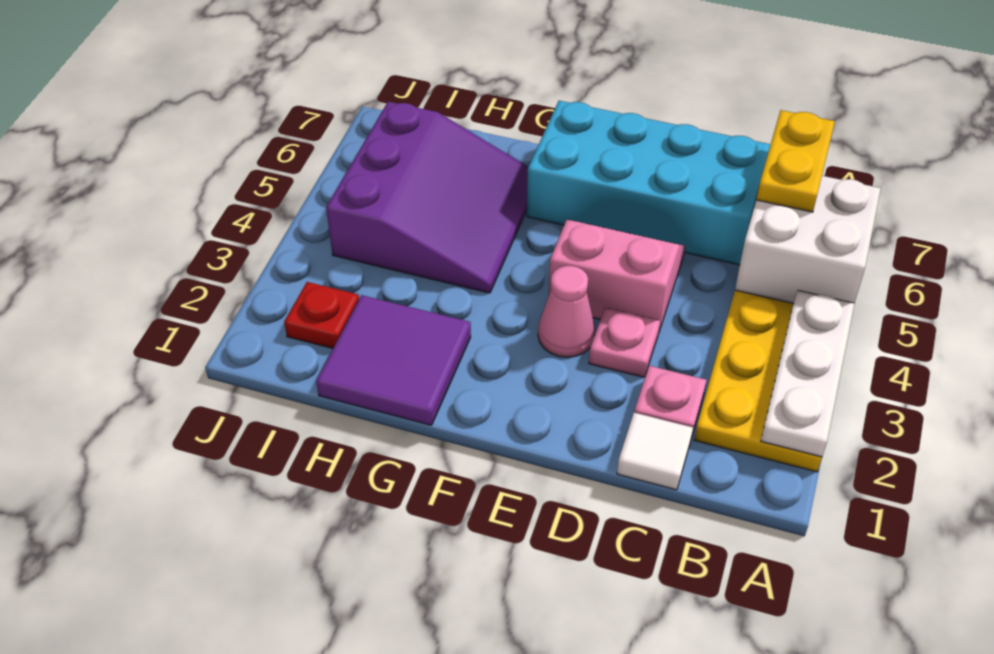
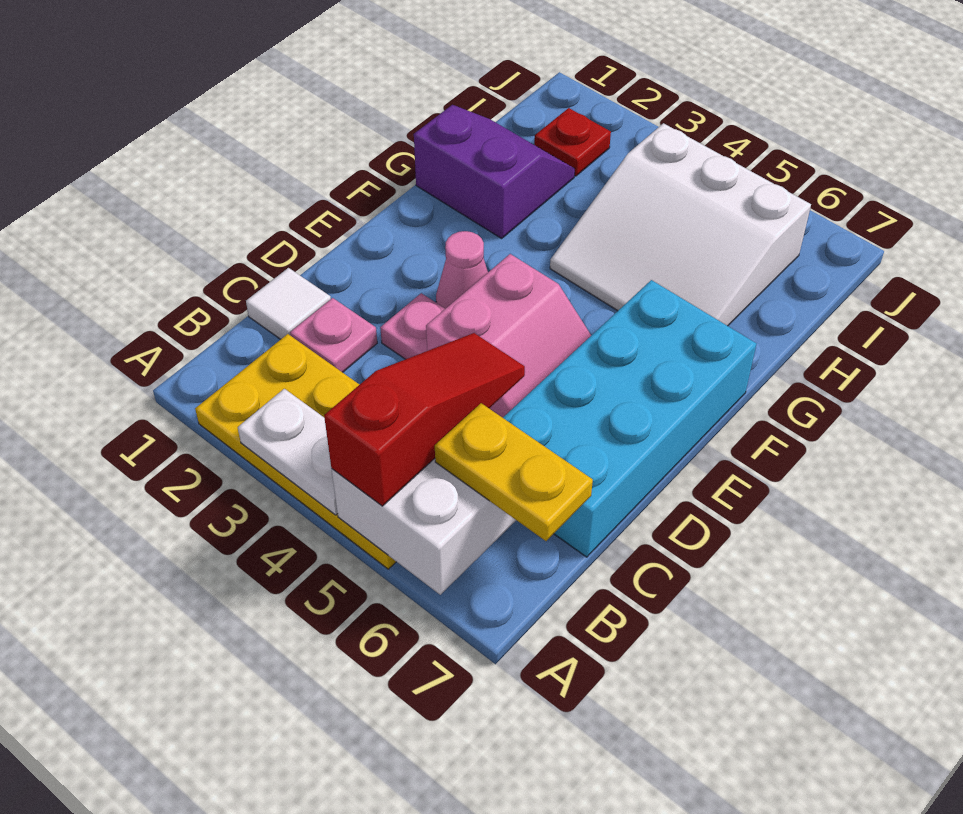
white plate A2:A4 level 2 -> white plate A3:A4 level 2
none -> red slope A5:C5 level 3 top A
purple tile G1:H2 level 1 -> purple slope G1:H2 level 1 top G
purple slope G4:I6 level 1 top I -> white slope G4:I6 level 1 top I

